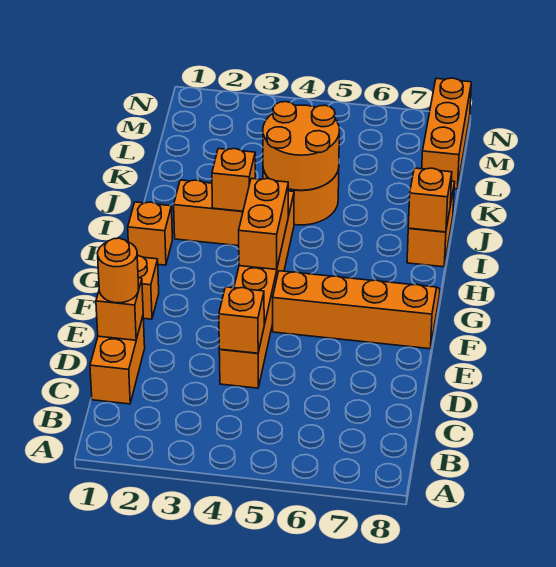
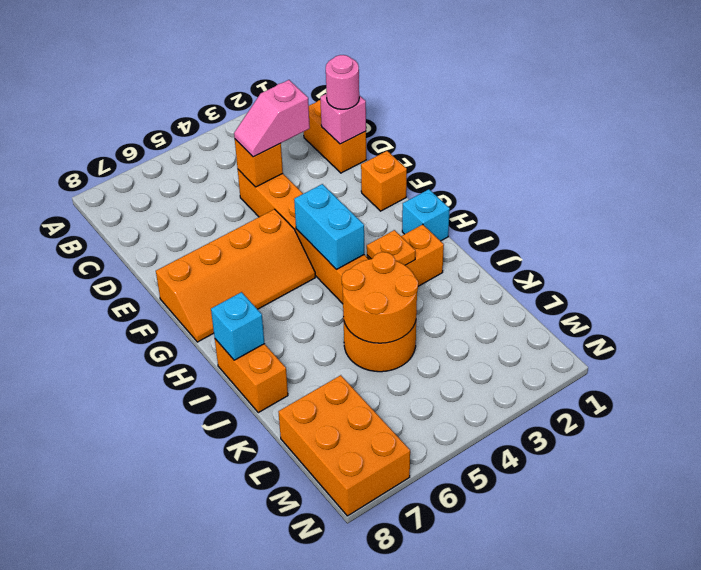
orange brick D1 level 2 -> pink brick D1 level 2
orange round brick D1 level 3 -> pink round brick D1 level 3
none -> pink slope D3:D4 level 3 top 3
orange brick G4:H4 level 2 -> cyan brick G4:H4 level 2
orange brick H1 level 1 -> cyan brick H1 level 1
orange brick I3 level 2 -> orange plate I3 level 2
orange brick I8 level 2 -> cyan brick I8 level 2
orange brick L8:N8 level 1 -> orange brick L7:N8 level 1

